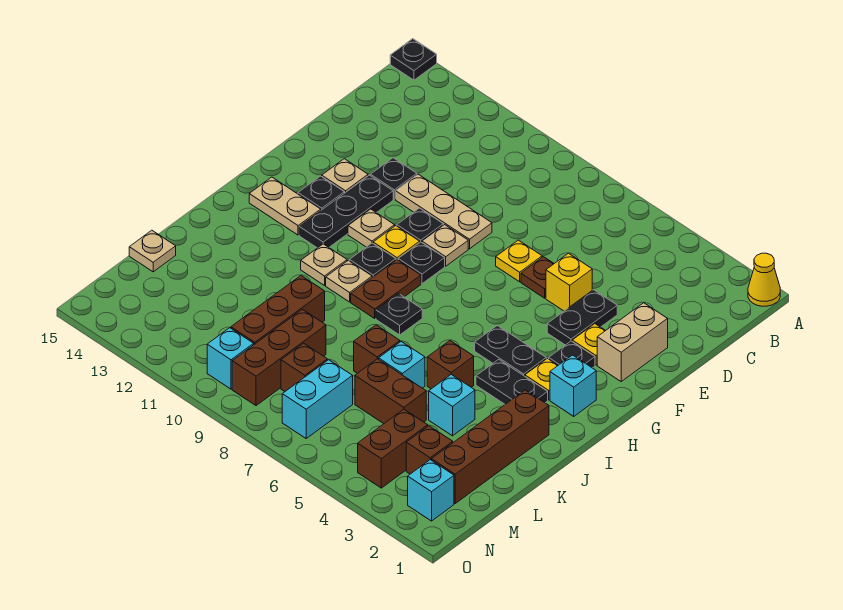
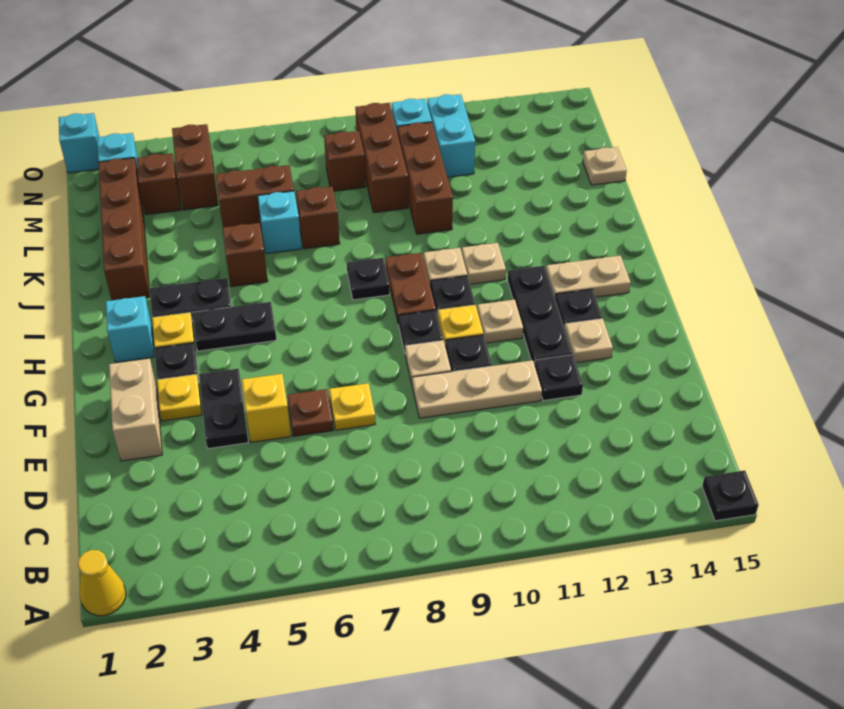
cyan brick K4 level 1 -> cyan brick O1 level 1
cyan brick M7:N7 level 1 -> cyan brick M11:N11 level 1

